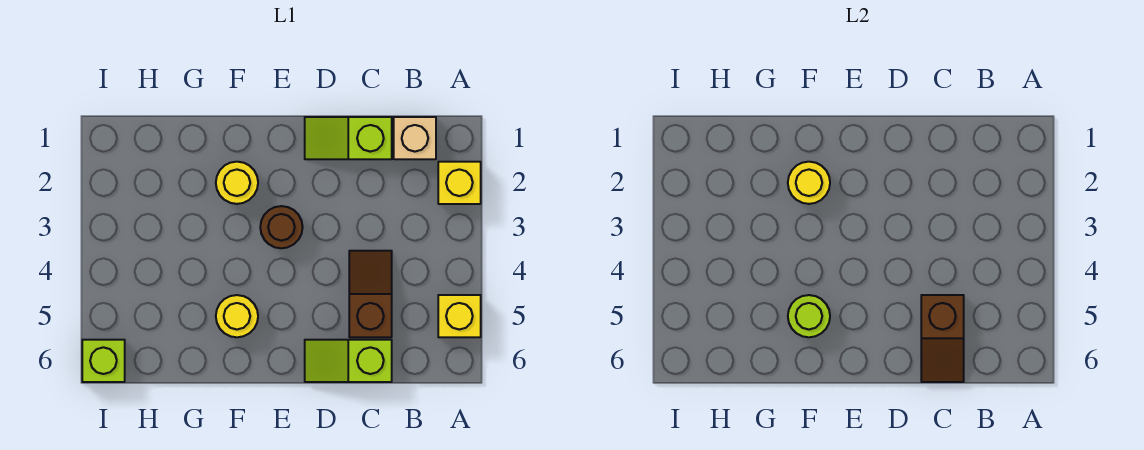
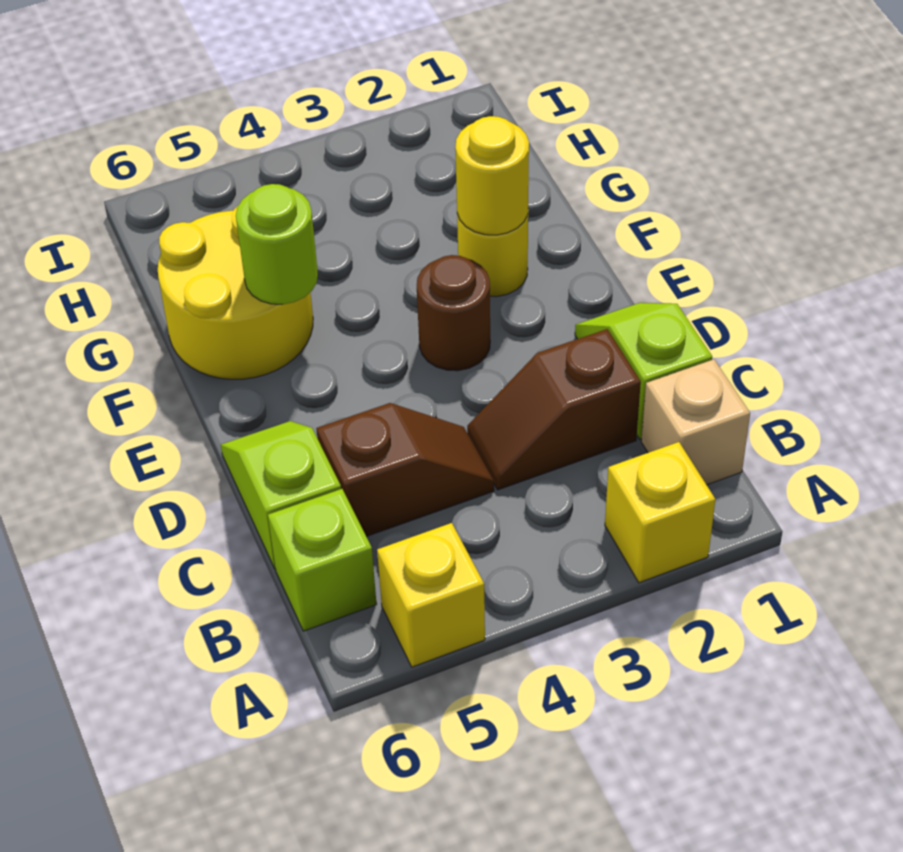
brown slope C5:C6 level 2 top 5 -> brown slope C2:C3 level 1 top 2
yellow round brick F5 level 1 -> yellow round brick F5:G6 level 1
lime brick I6 level 1 -> lime brick B6 level 1

